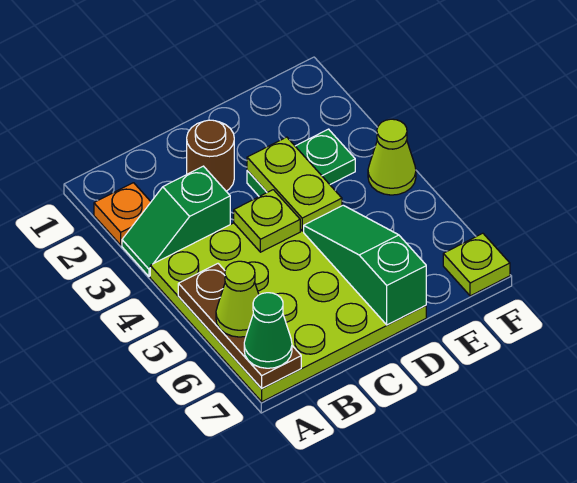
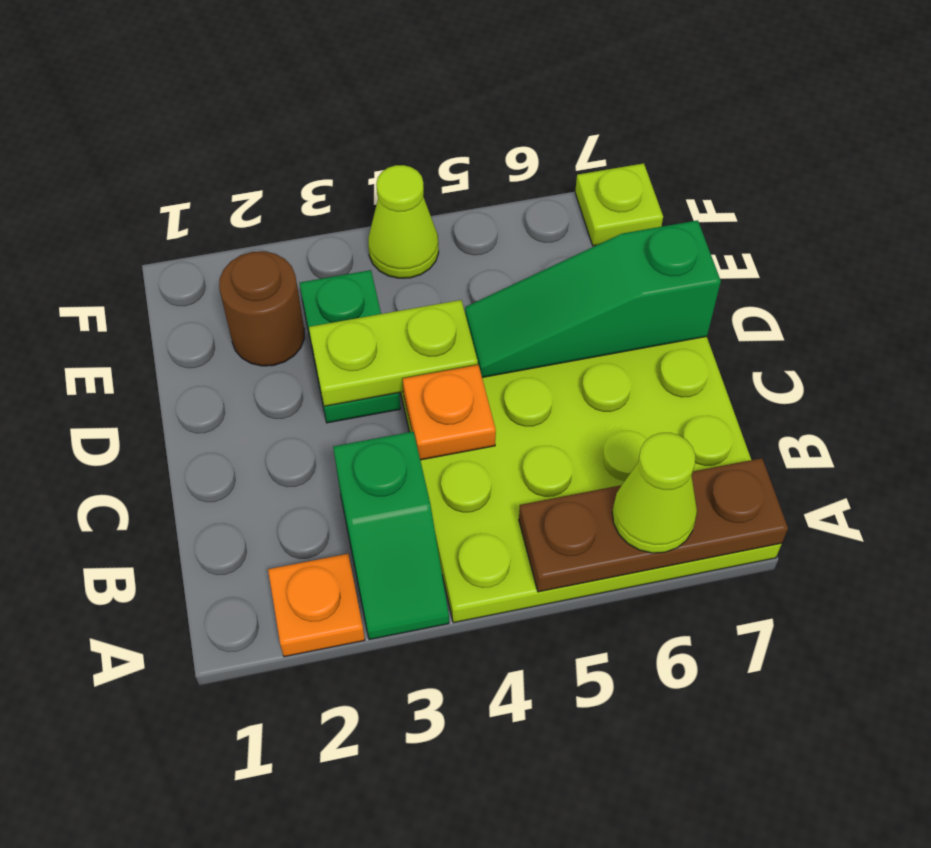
green cone A7 level 3 -> none
brown round brick C2 level 1 -> brown round brick E2 level 1
lime plate C4 level 2 -> orange plate C4 level 2

